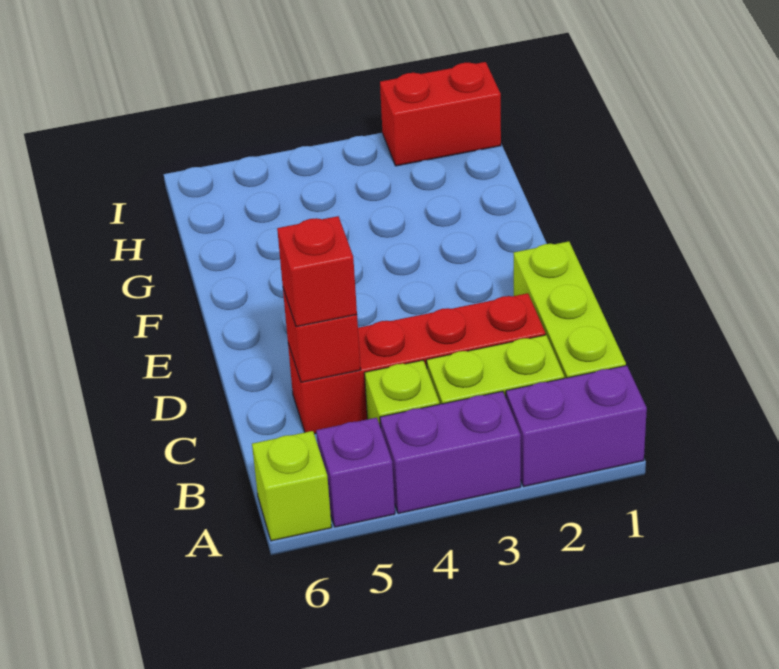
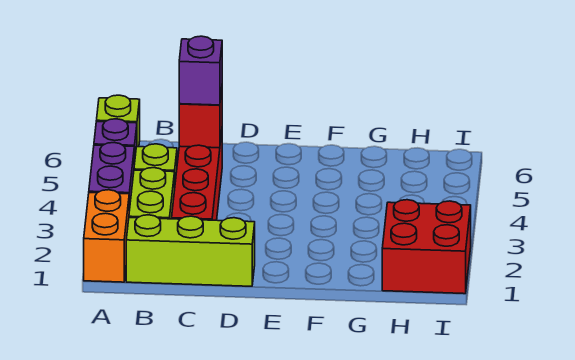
purple brick A1:A2 level 1 -> orange brick A1:A2 level 1
red brick C5 level 3 -> purple brick C5 level 3
red brick I1:I2 level 1 -> red brick H1:I2 level 1

